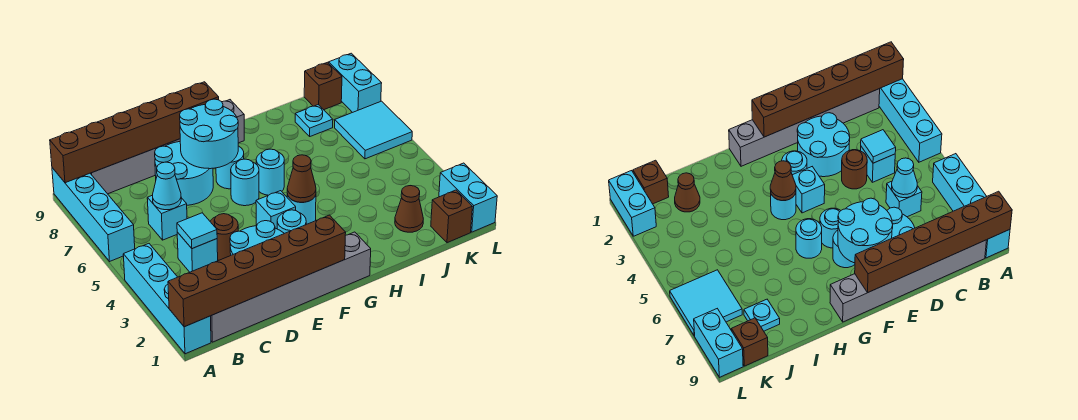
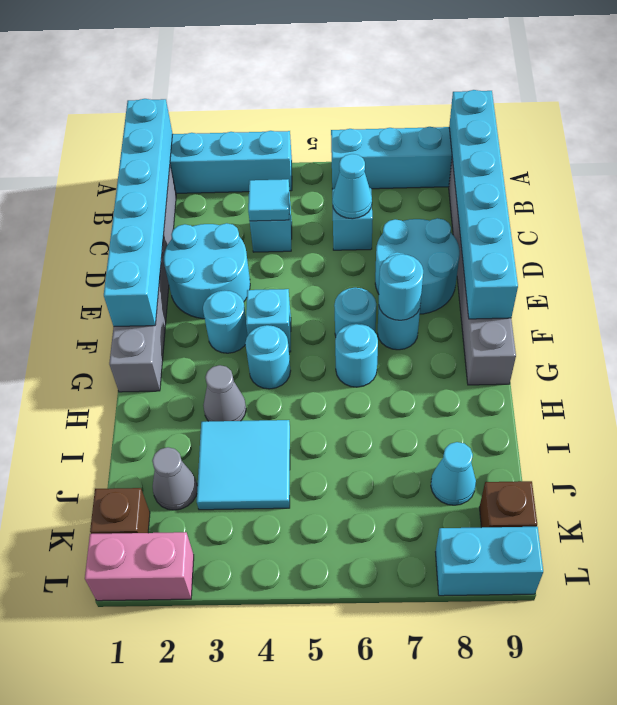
brown brick A1:F1 level 2 -> cyan brick A1:F1 level 2
brown brick A9:F9 level 2 -> cyan brick A9:F9 level 2
brown round brick D4 level 1 -> none
cyan round brick E7:F8 level 2 -> cyan round brick F7 level 2
brown cone G4 level 2 -> none
none -> grey cone H3 level 1
brown cone J2 level 1 -> grey cone J2 level 1
cyan plate J8 level 1 -> cyan cone J8 level 1
cyan tile K6:L7 level 1 -> cyan tile I3:J4 level 1
cyan brick L1:L2 level 1 -> pink brick L1:L2 level 1

